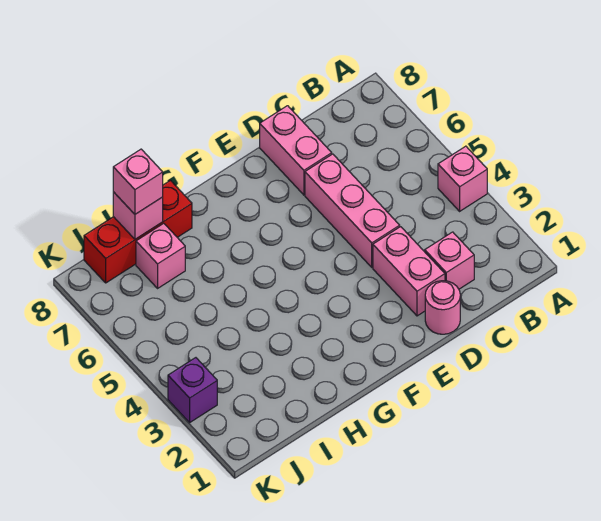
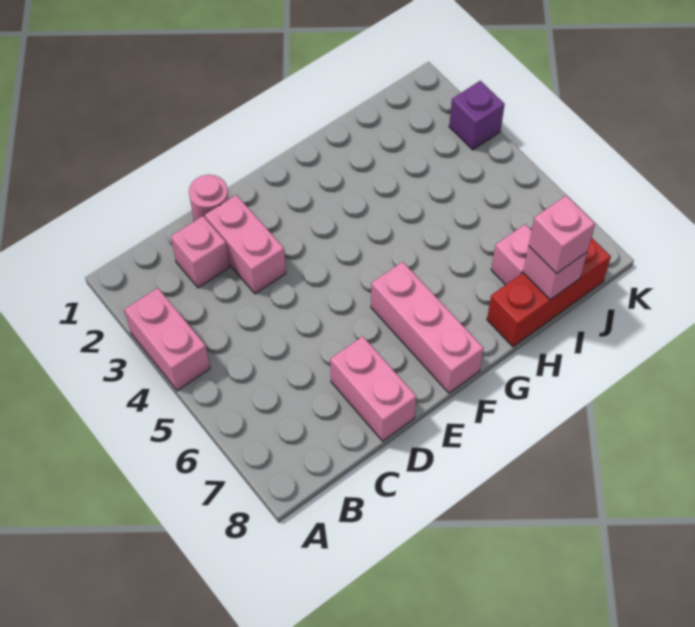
pink brick A4 level 1 -> pink brick A3:A4 level 1
pink brick D4:D6 level 1 -> pink brick F6:F8 level 1

